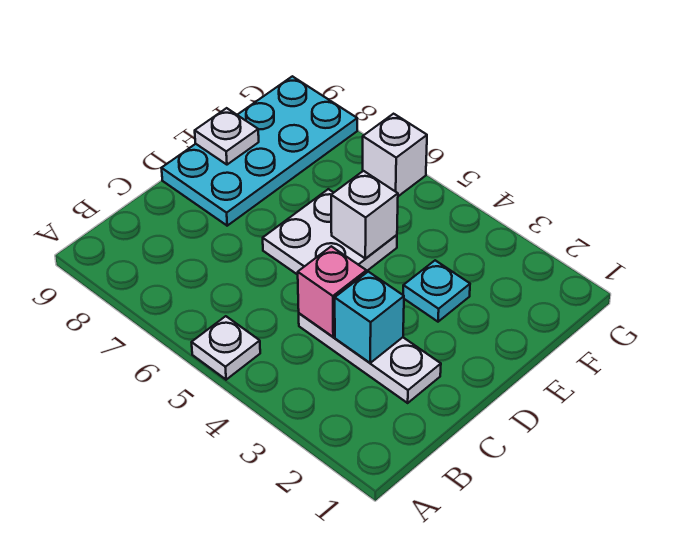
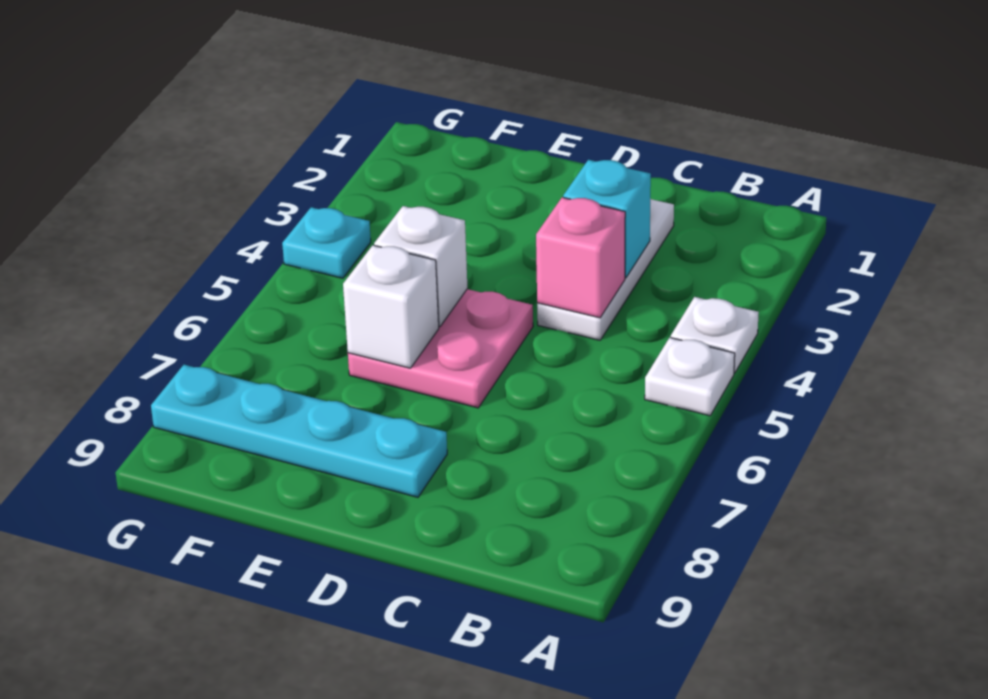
white plate D5:E6 level 1 -> pink plate D5:E6 level 1
cyan plate D8:G9 level 1 -> cyan plate D8:G8 level 1
cyan plate E3 level 1 -> cyan plate G4 level 1
white plate E9 level 2 -> white plate A4 level 1
white brick G6 level 1 -> white brick E6 level 2

